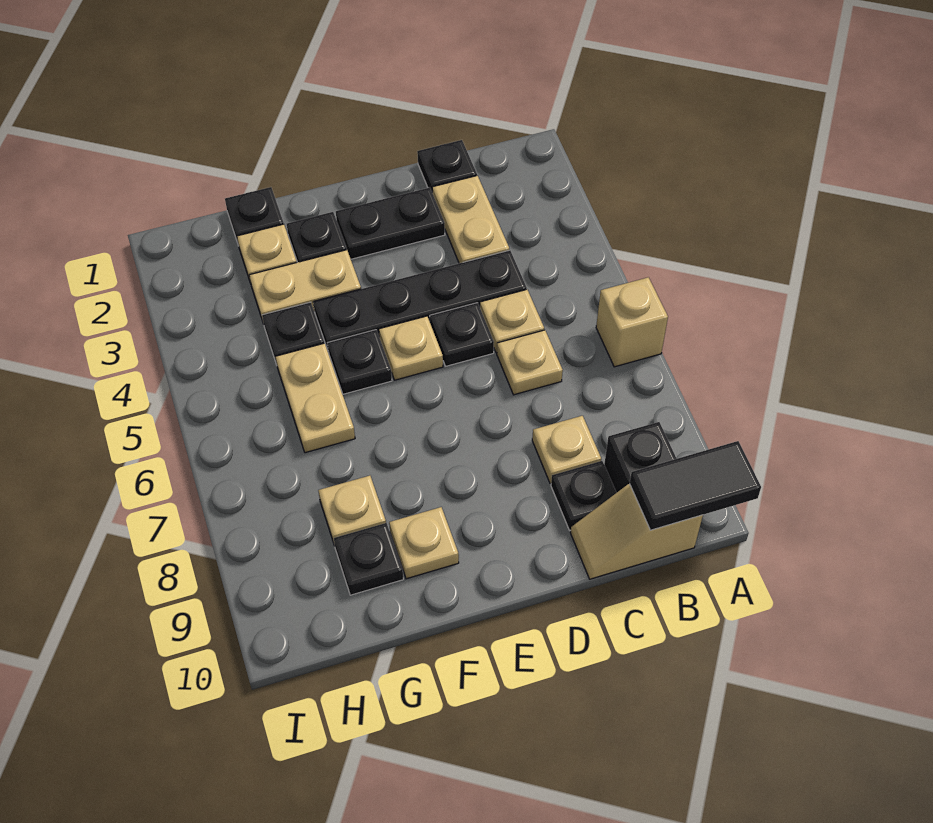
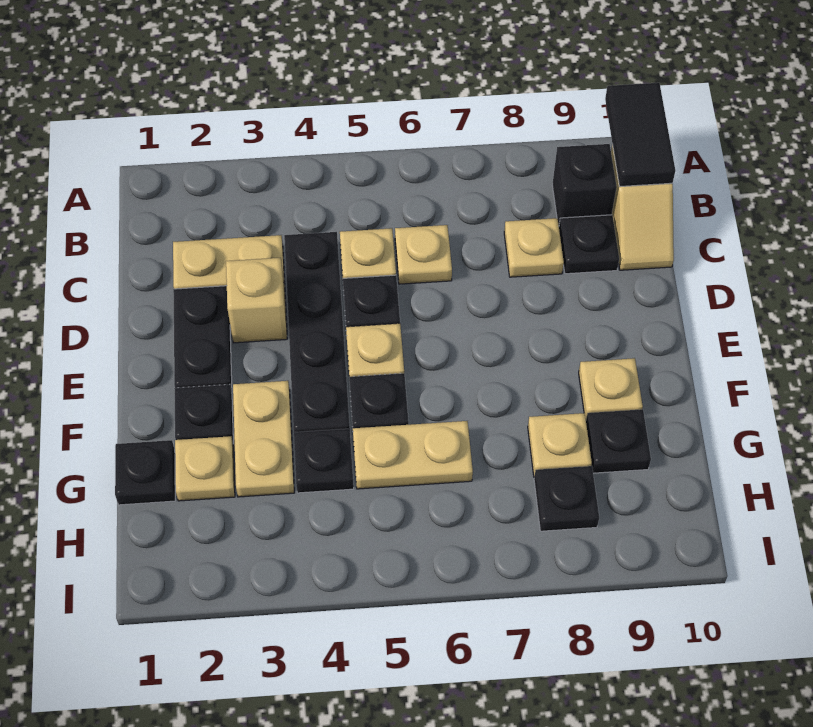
tan brick A6 level 1 -> tan brick D3 level 1
black plate C1 level 1 -> black plate H8 level 1

